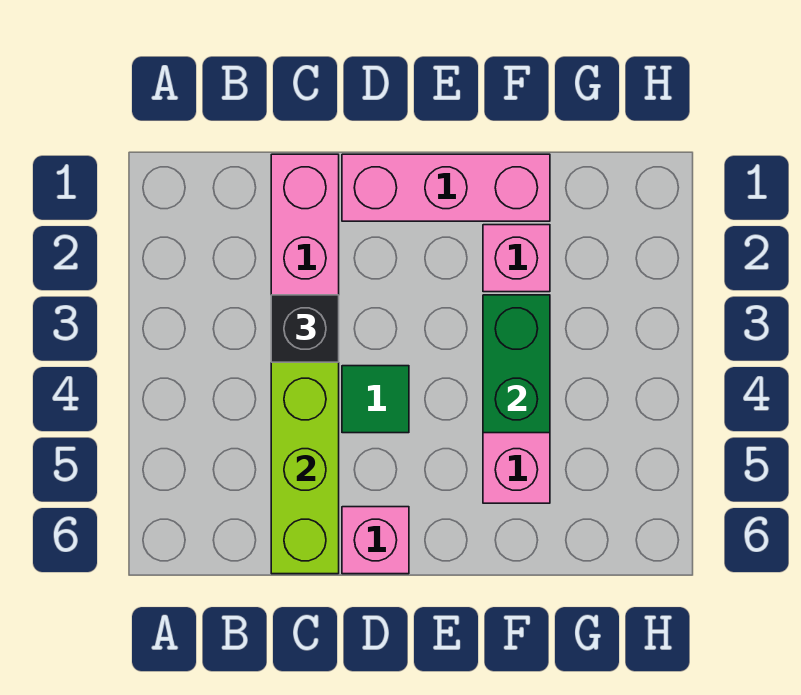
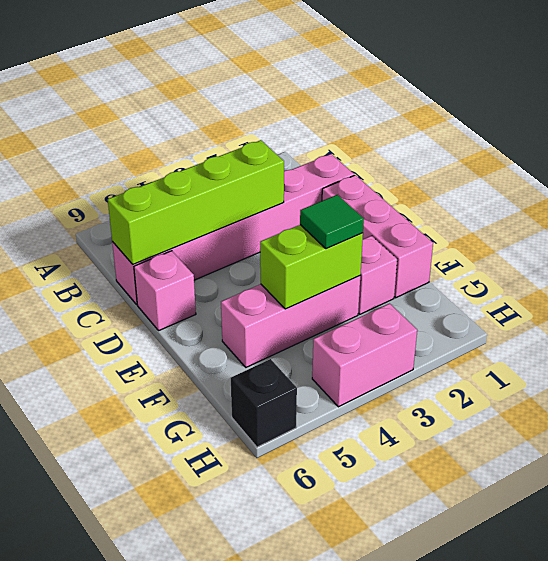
black brick C3 level 3 -> black brick H6 level 1
green tile D4 level 1 -> green tile F3 level 3
green brick F3:F4 level 2 -> lime brick F3:F4 level 2
none -> pink brick H3:H4 level 1

